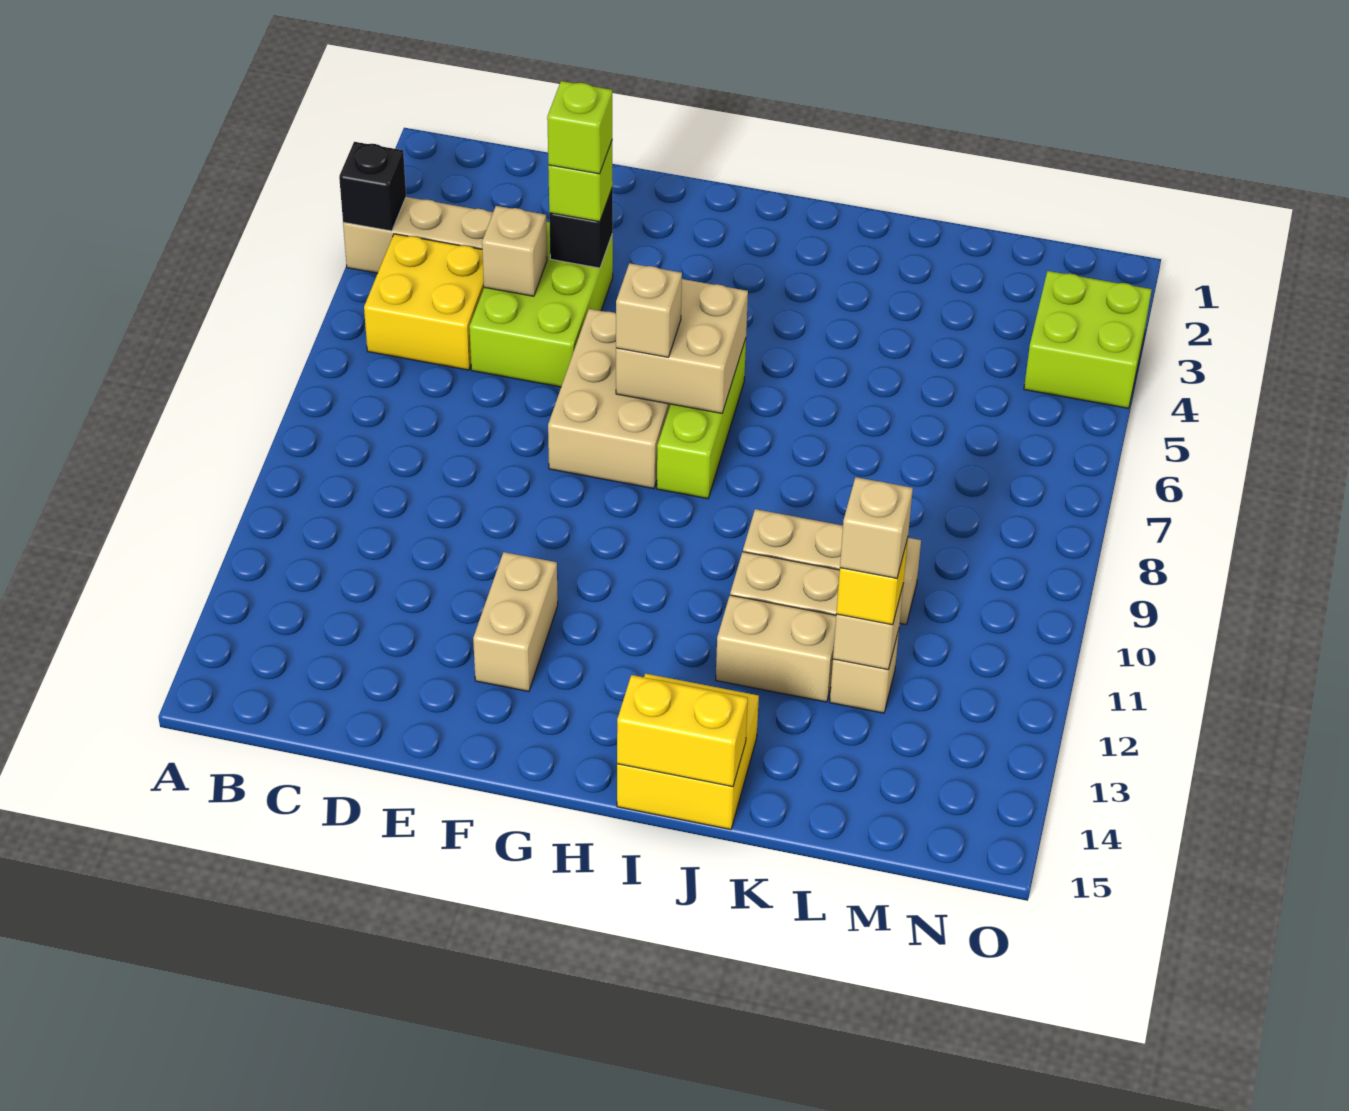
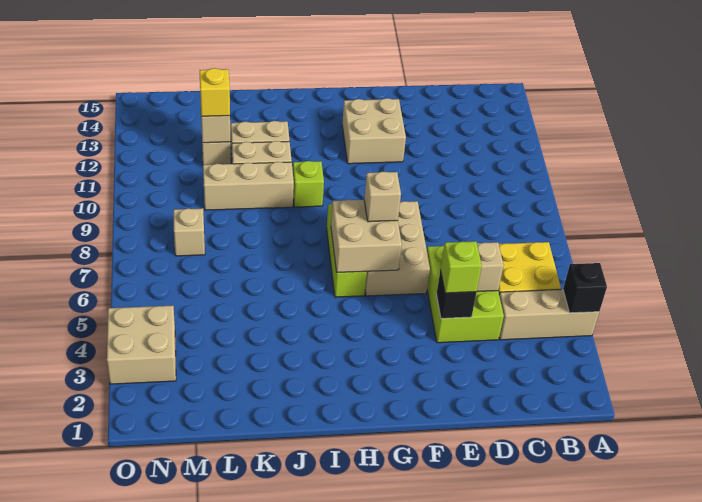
lime brick E4 level 4 -> lime brick I10 level 1
tan brick F12:F13 level 1 -> tan brick F12:G13 level 1
yellow brick I14:J15 level 1 -> none
yellow brick I15:J15 level 2 -> none
tan brick L12 level 4 -> tan brick M8 level 1
lime brick N3:O4 level 1 -> tan brick N3:O4 level 1

